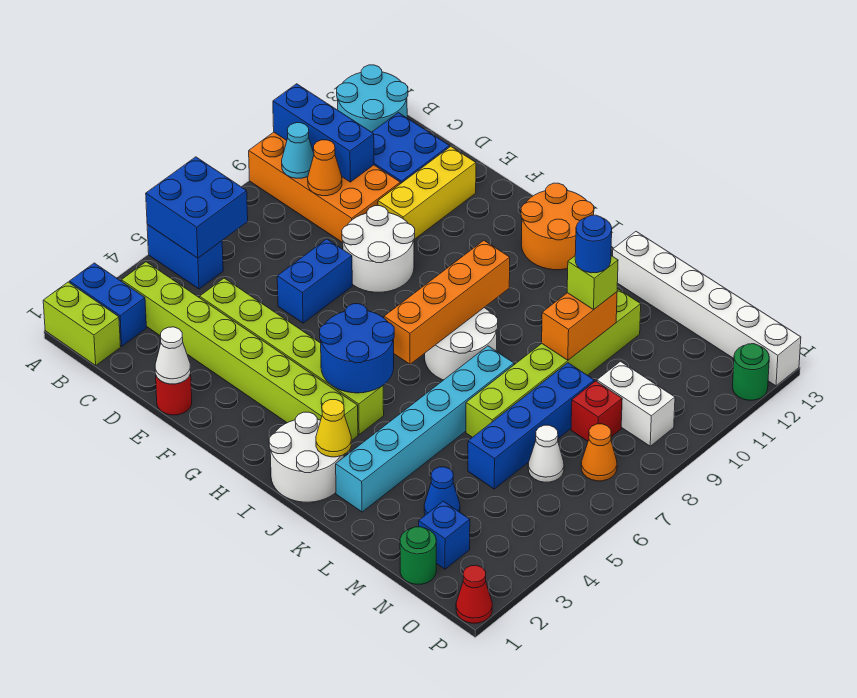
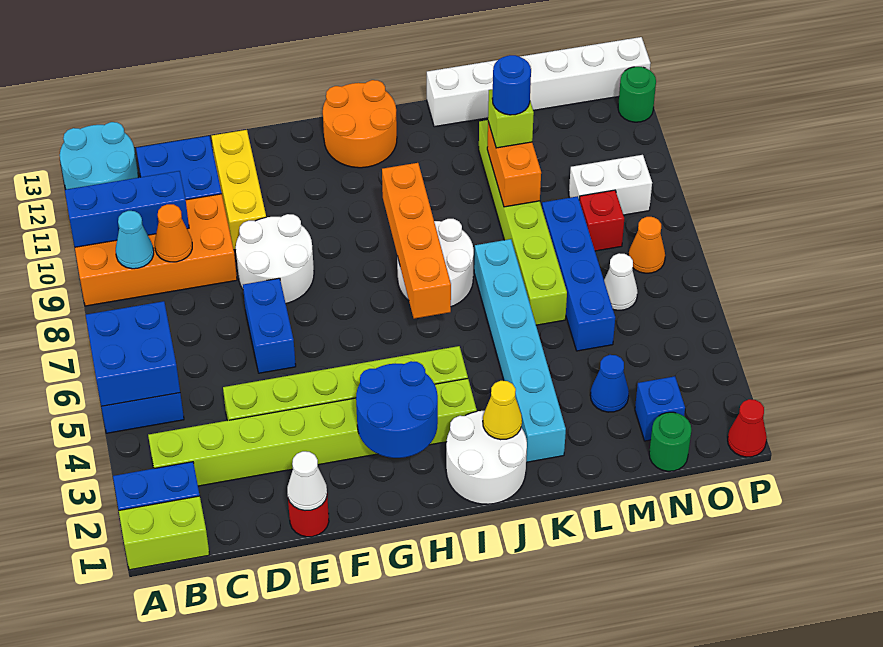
blue round brick H4:I5 level 2 -> blue round brick G2:H3 level 2

